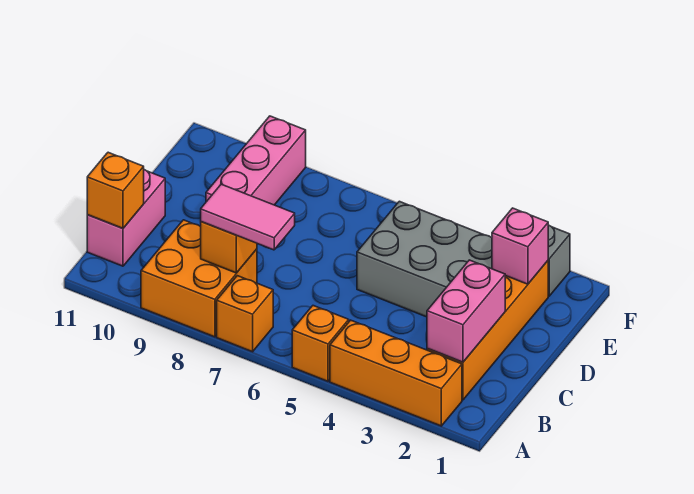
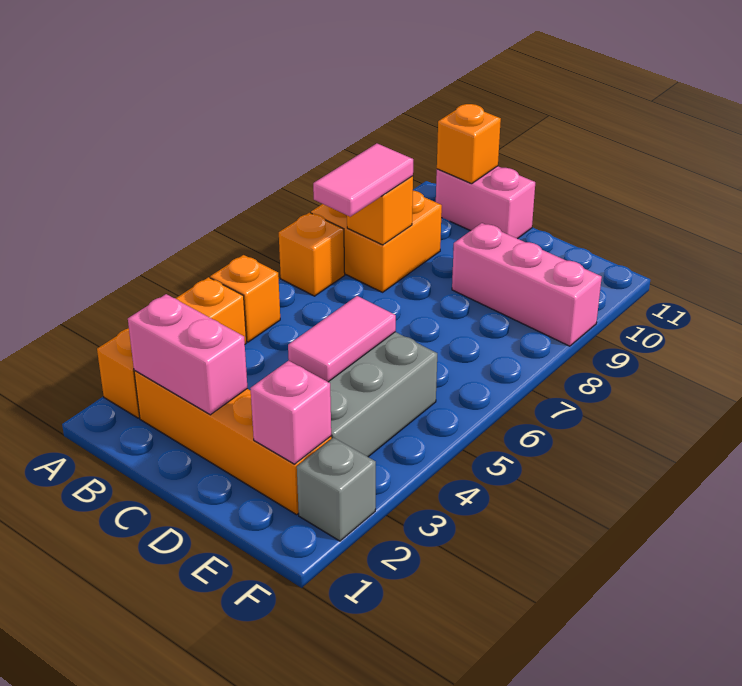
none -> pink tile D4:D5 level 2

